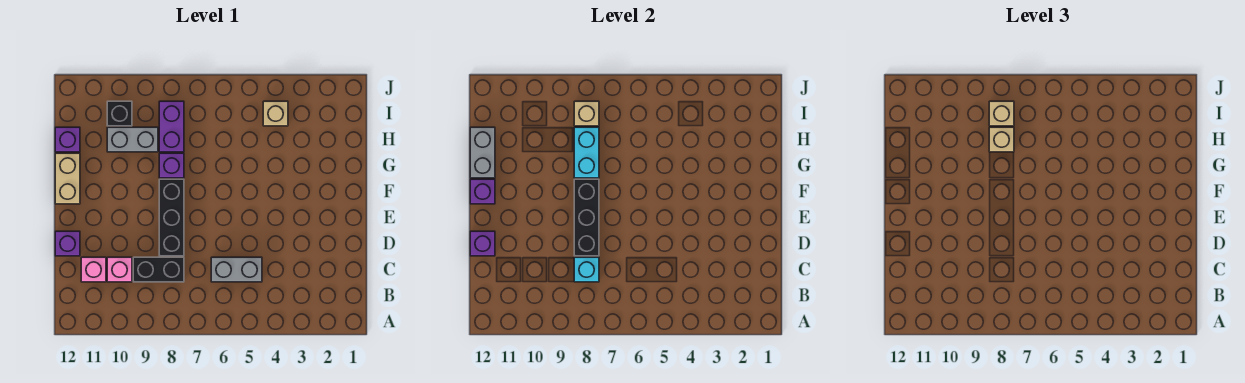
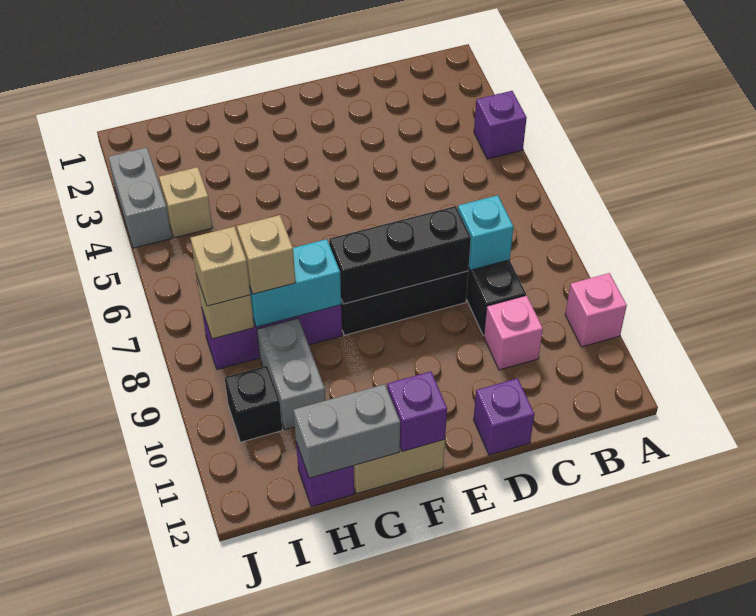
grey brick C5:C6 level 1 -> grey brick J3:J4 level 1
pink brick C11 level 1 -> pink brick A10 level 1
purple brick D12 level 2 -> purple brick A4 level 1

